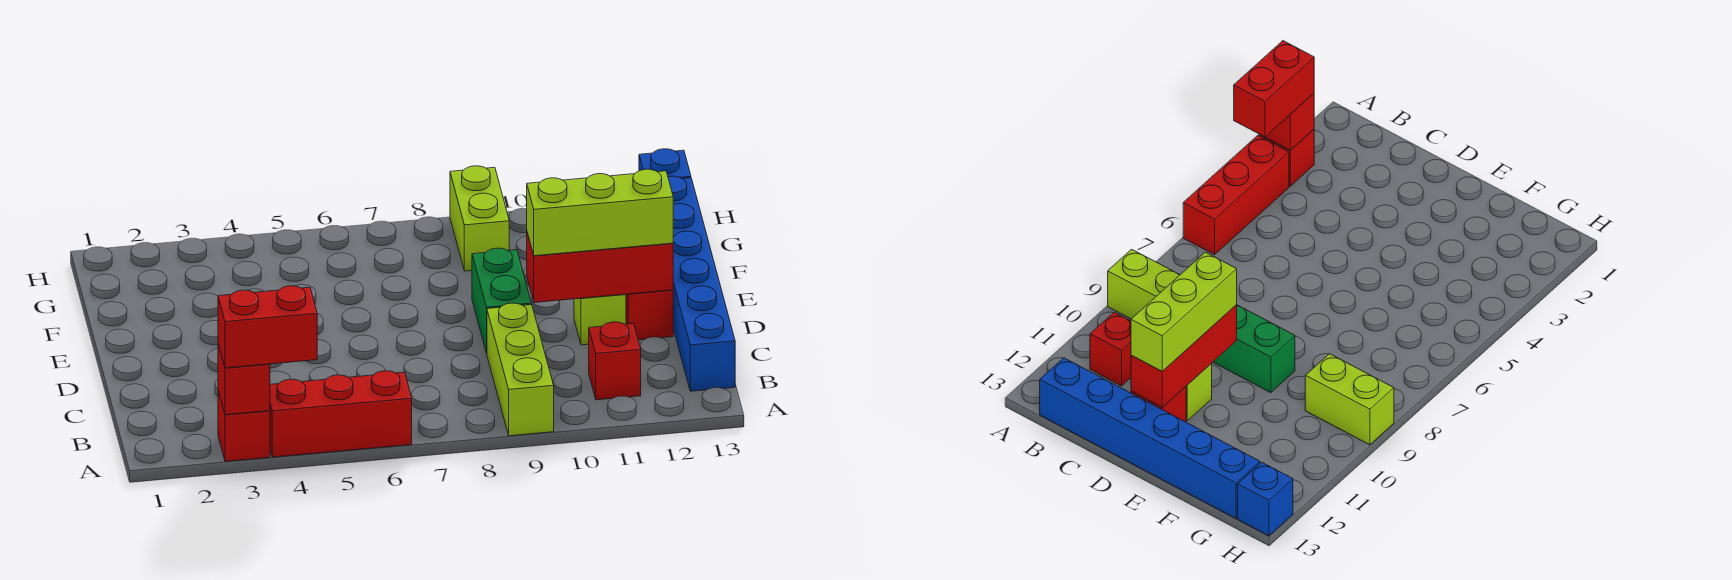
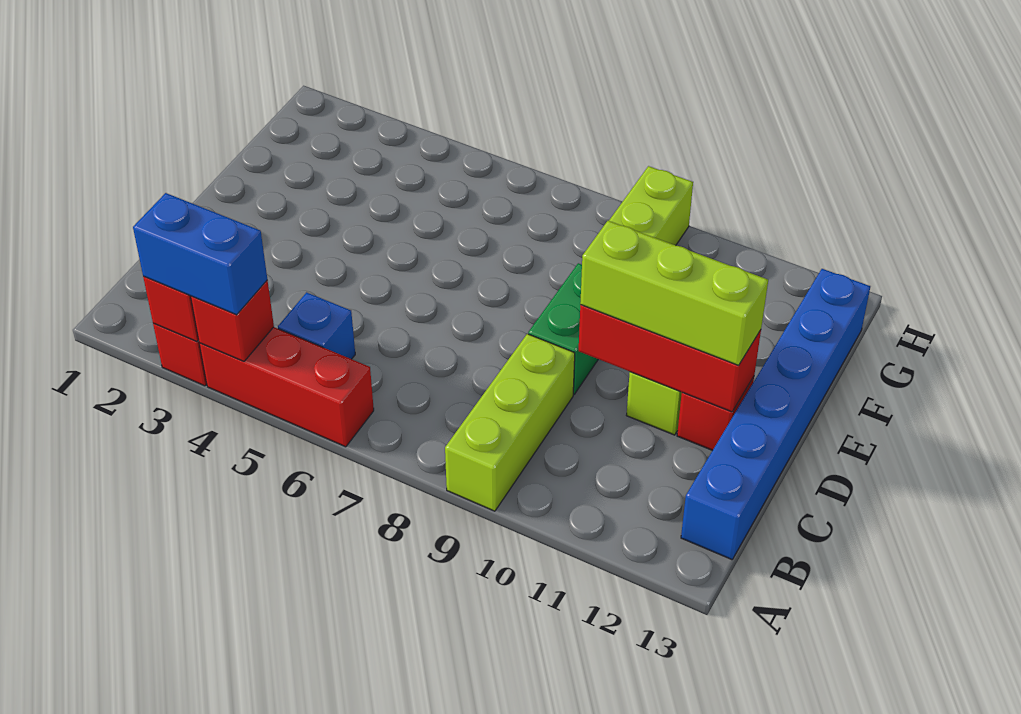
red brick A3:A4 level 3 -> blue brick A3:A4 level 3
red brick B11 level 1 -> red brick A4 level 2
blue brick H13 level 1 -> blue brick B5 level 1

